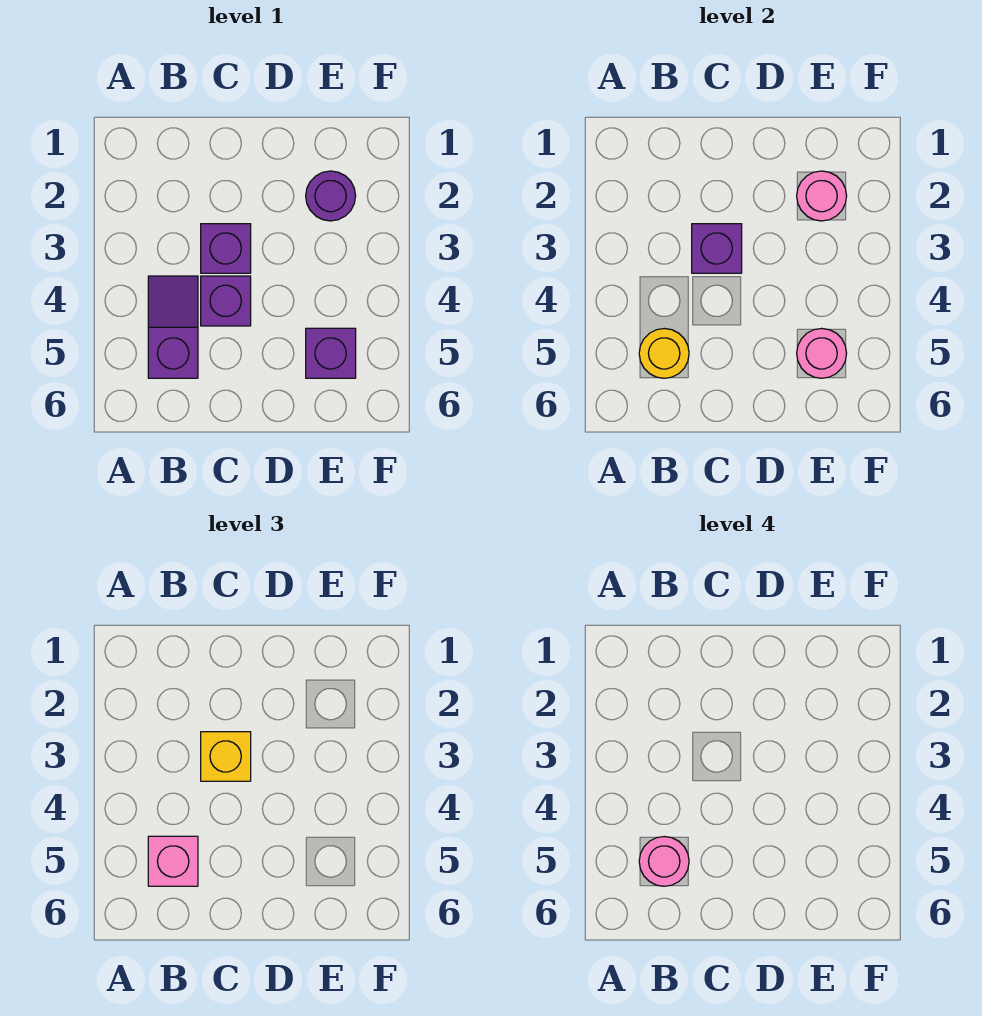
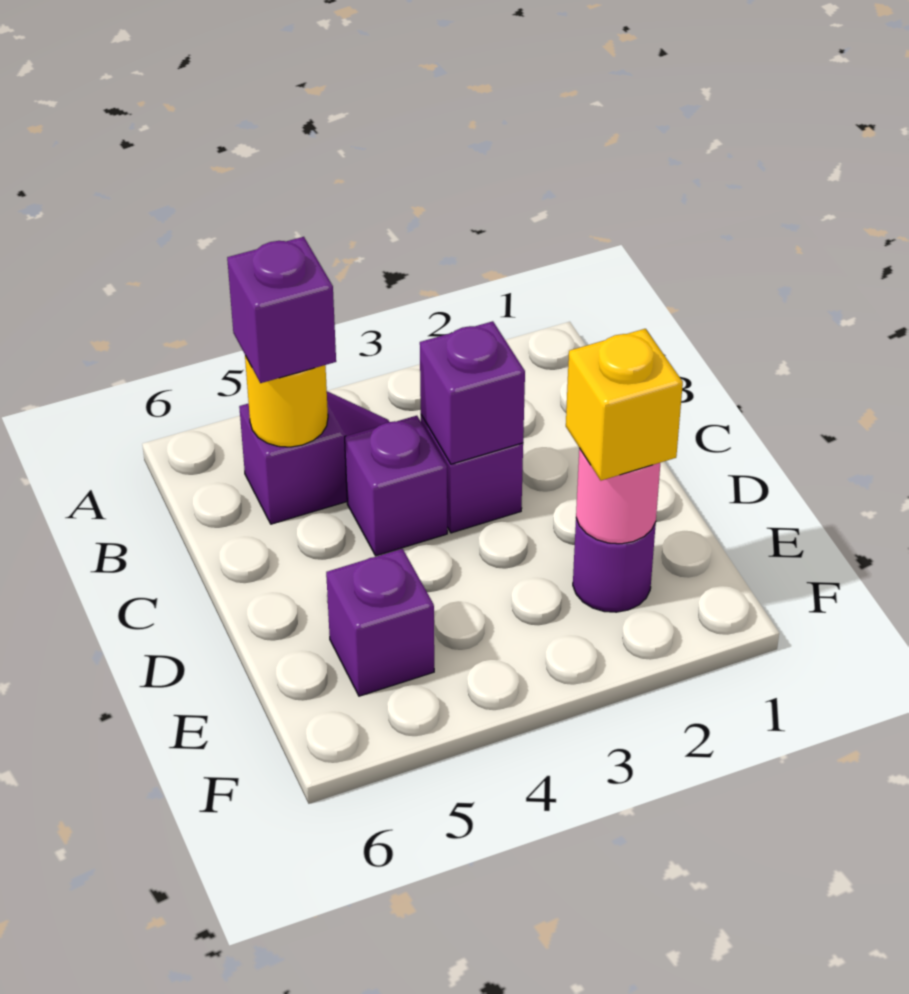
pink brick B5 level 3 -> purple brick B5 level 3
pink round brick B5 level 4 -> none
yellow brick C3 level 3 -> yellow brick E2 level 3
pink round brick E5 level 2 -> none

